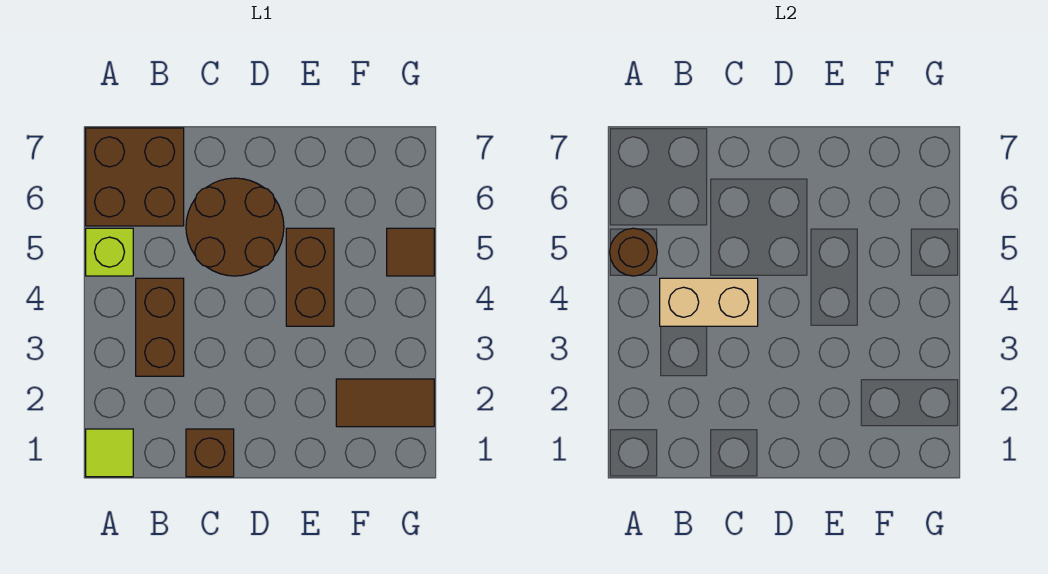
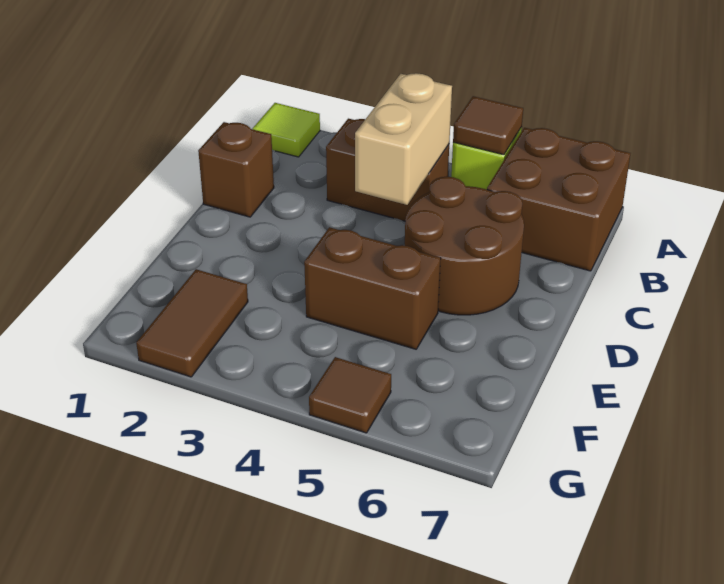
brown round brick A5 level 2 -> brown tile A5 level 2

